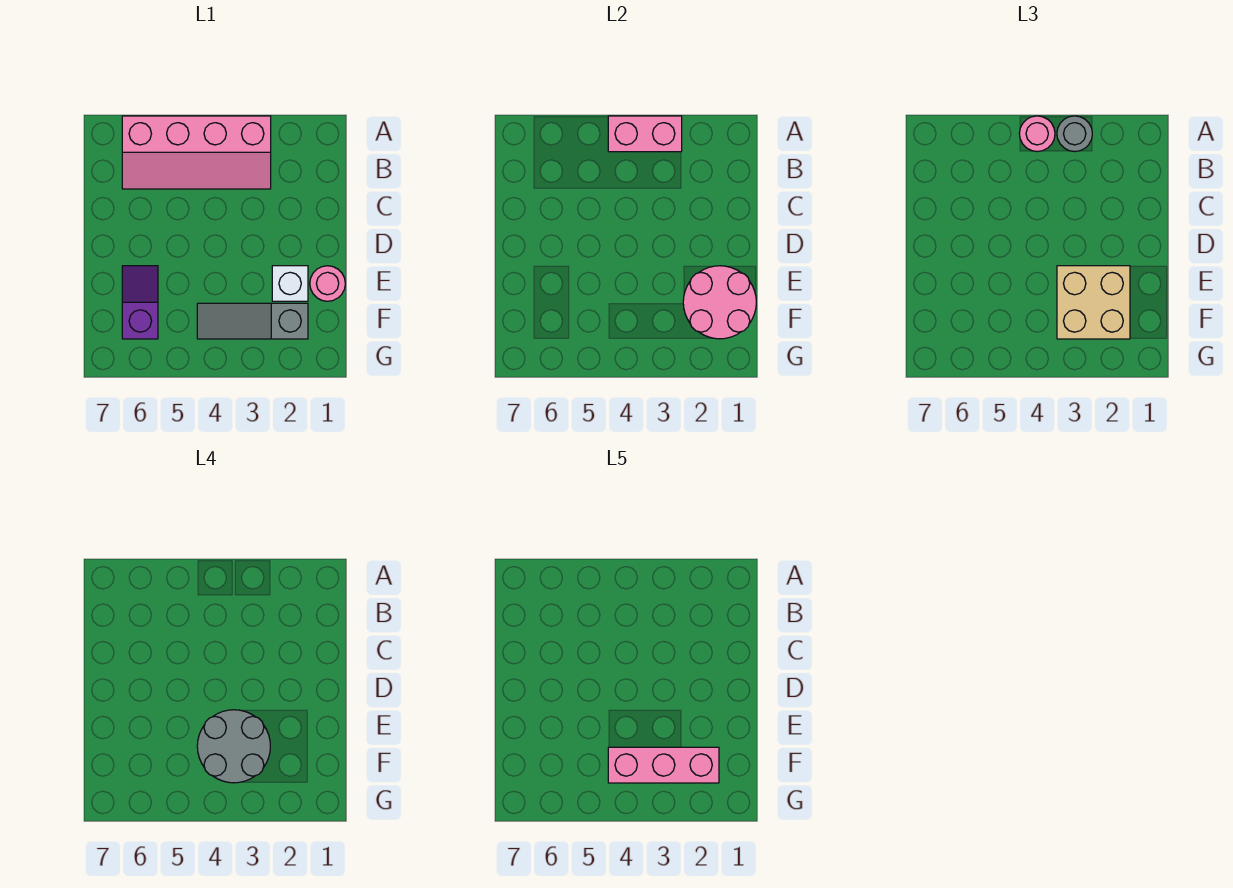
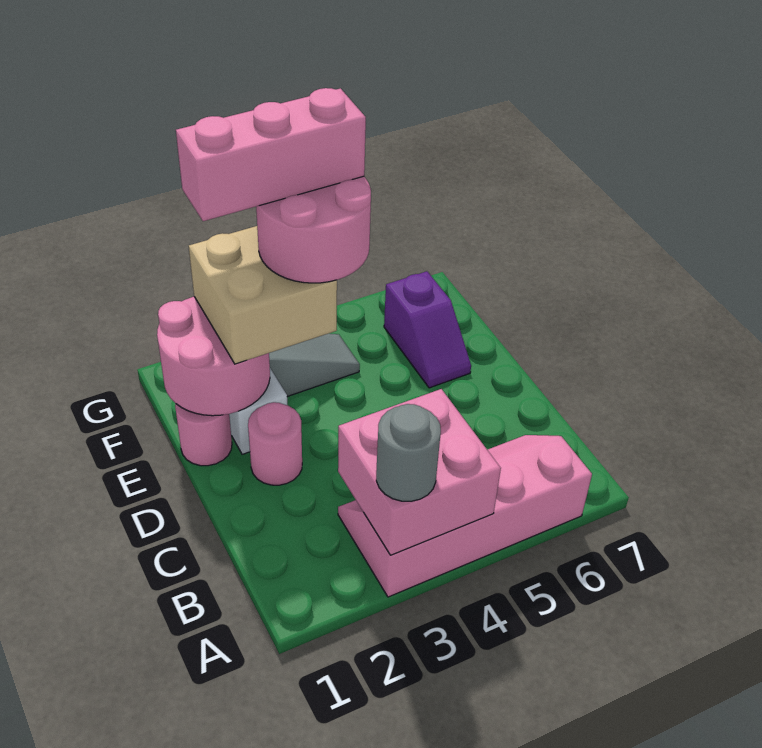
pink brick A3:A4 level 2 -> pink brick A3:B4 level 2
pink round brick A4 level 3 -> pink round brick D2 level 1
grey round brick E3:F4 level 4 -> pink round brick E3:F4 level 4

